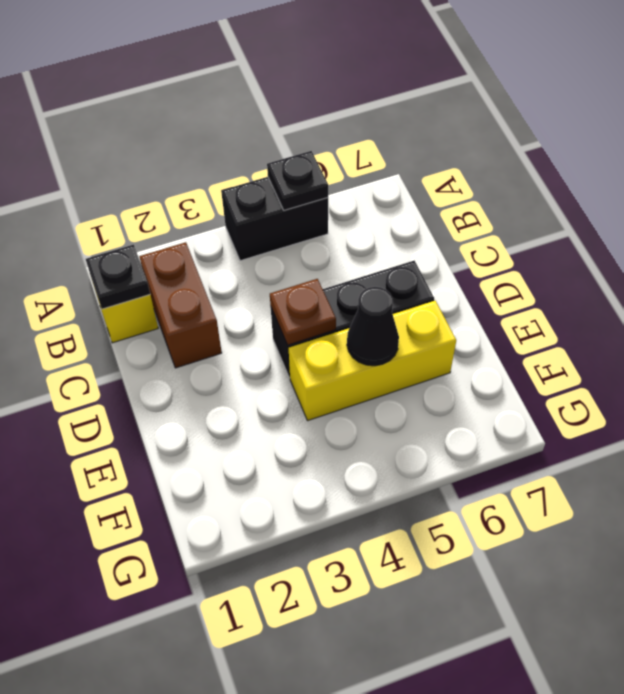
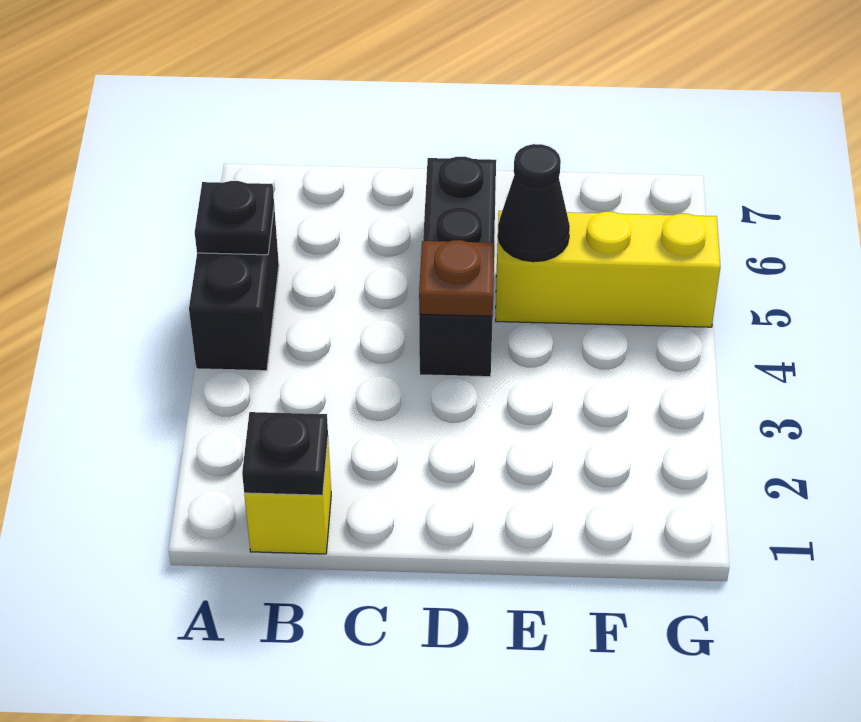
brown brick B2:C2 level 1 -> none
yellow brick E4:E6 level 1 -> yellow brick E5:G5 level 1

